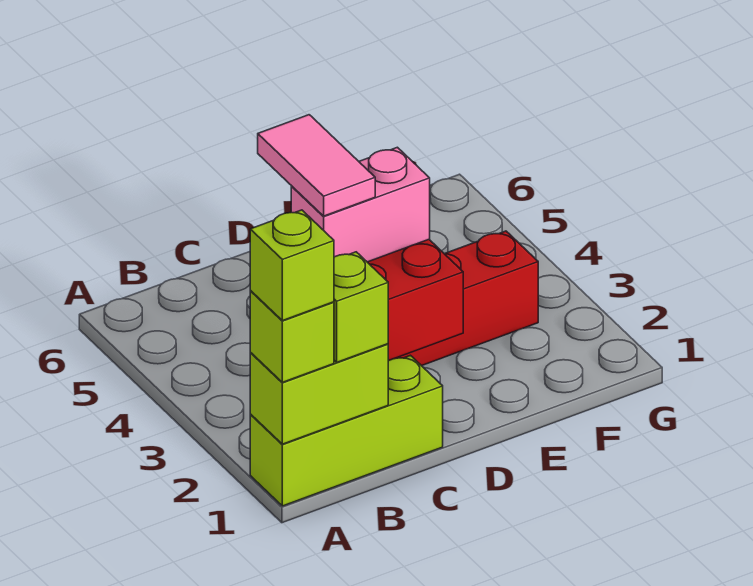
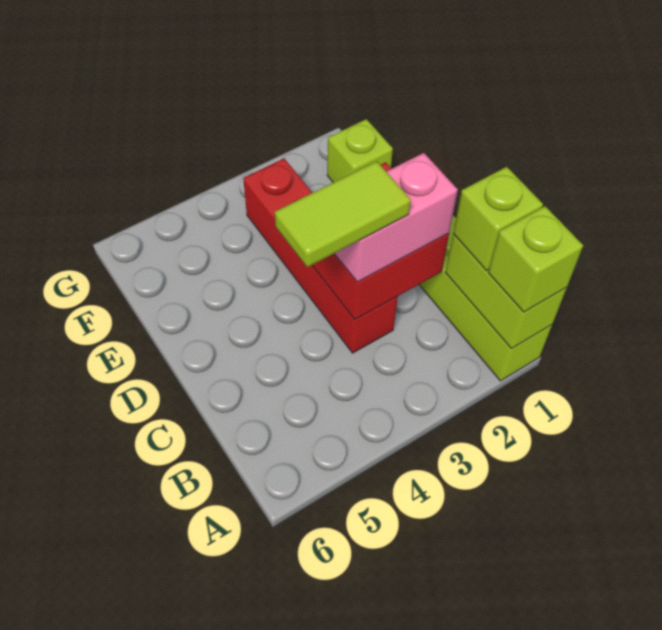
lime brick A1 level 4 -> lime brick F1 level 1
pink brick C3:D3 level 3 -> pink brick C2:C3 level 3
pink tile C3:C4 level 4 -> lime tile C3:C4 level 4

